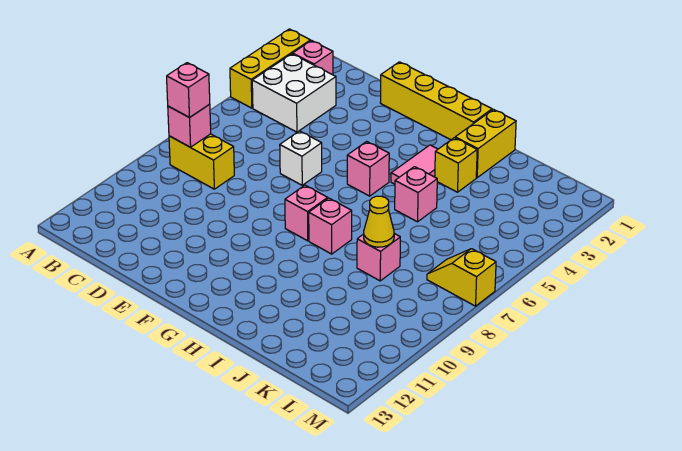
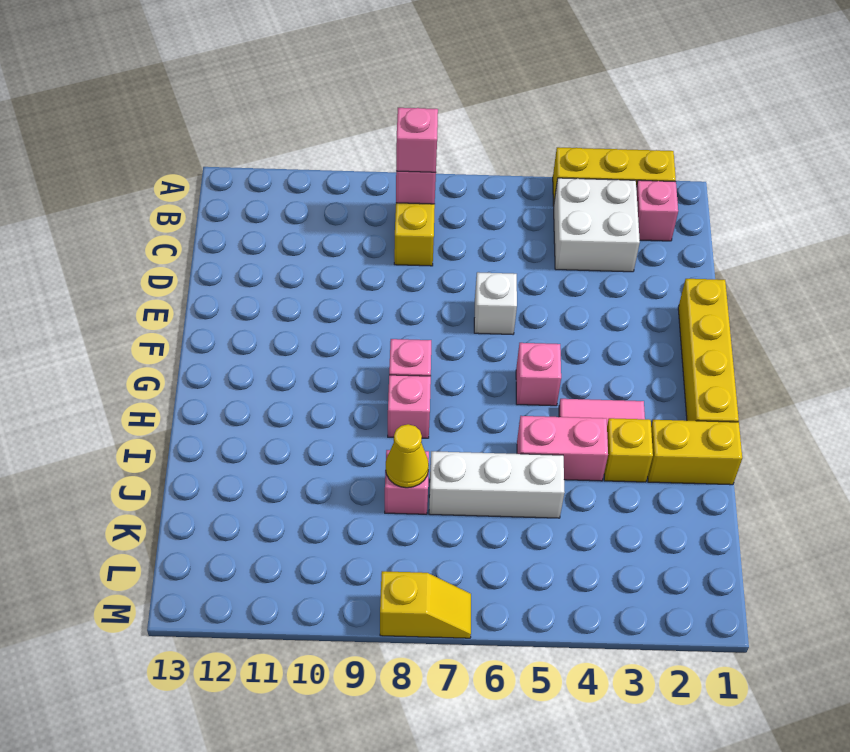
pink brick I5 level 1 -> pink brick I4:I5 level 1
none -> white brick J5:J7 level 1
yellow slope L7:M7 level 1 top M -> yellow slope M7:M8 level 1 top 8

